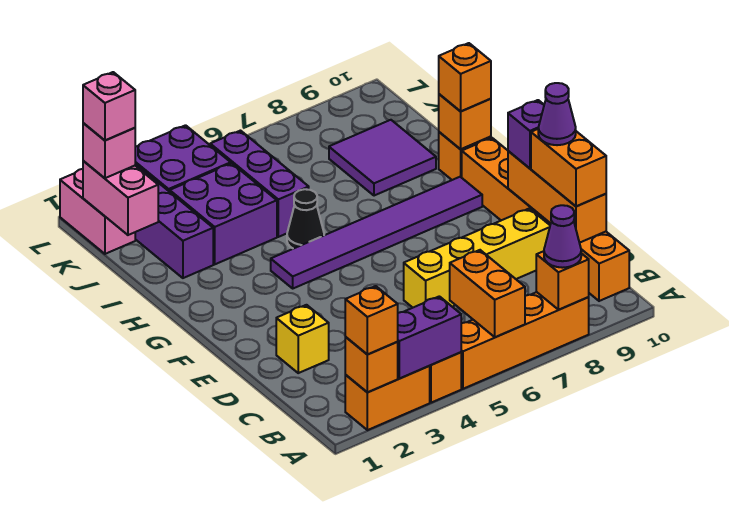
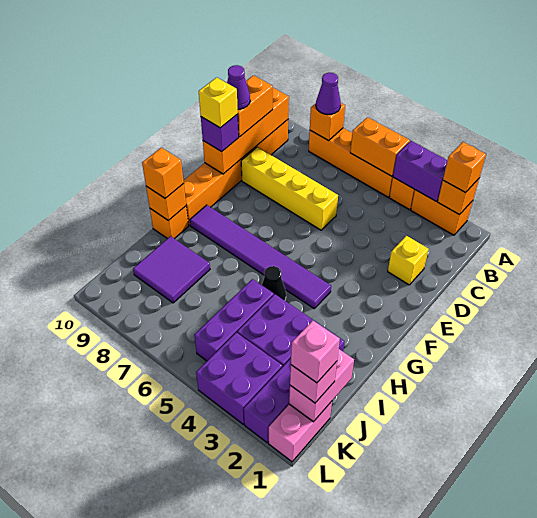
orange brick A6:B6 level 2 -> orange brick A5:A6 level 2
orange brick C10:E10 level 2 -> orange brick B10:E10 level 2
none -> yellow brick E10 level 4

